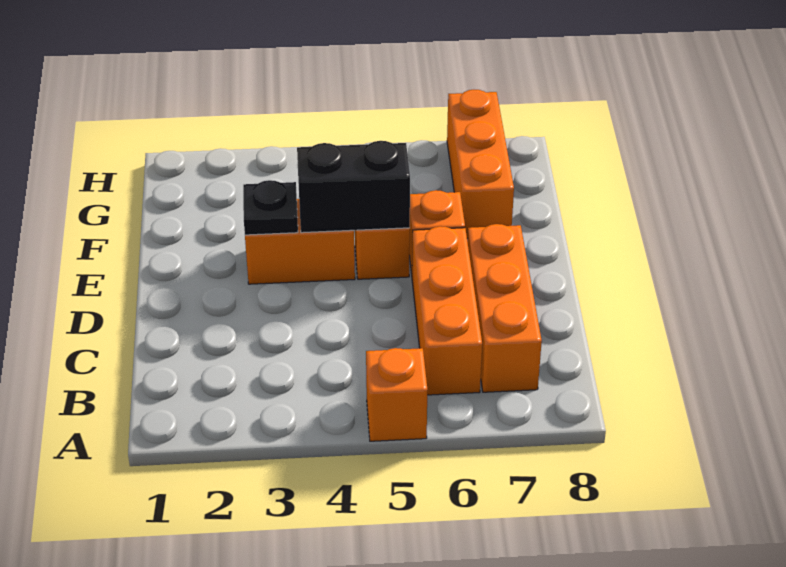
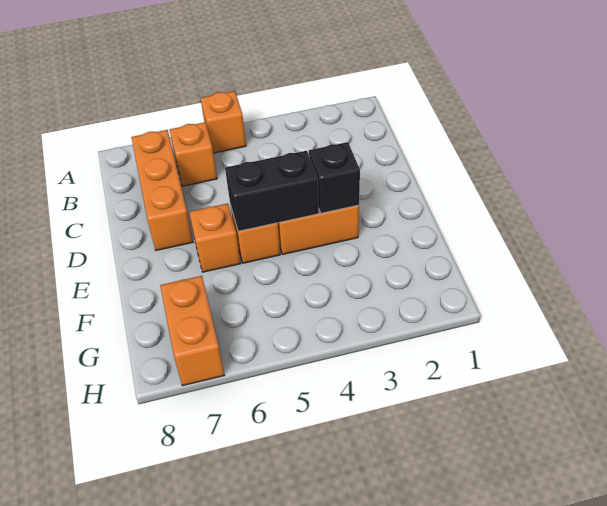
orange brick B6:D6 level 1 -> orange brick B6 level 1
black plate E3 level 2 -> black brick E3 level 2
orange brick F7:H7 level 1 -> orange brick G7:H7 level 1

